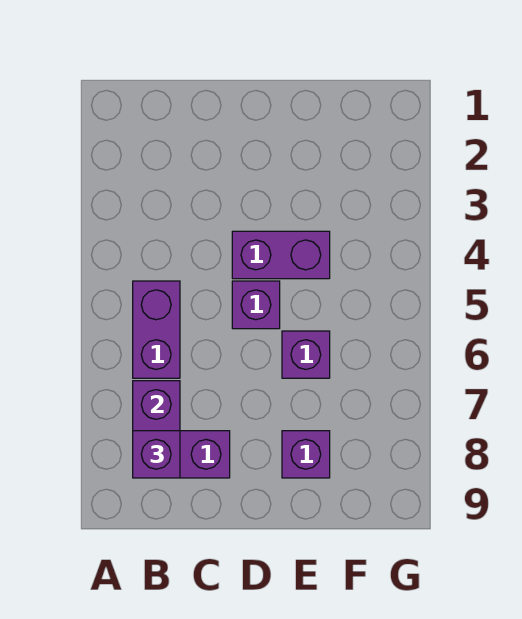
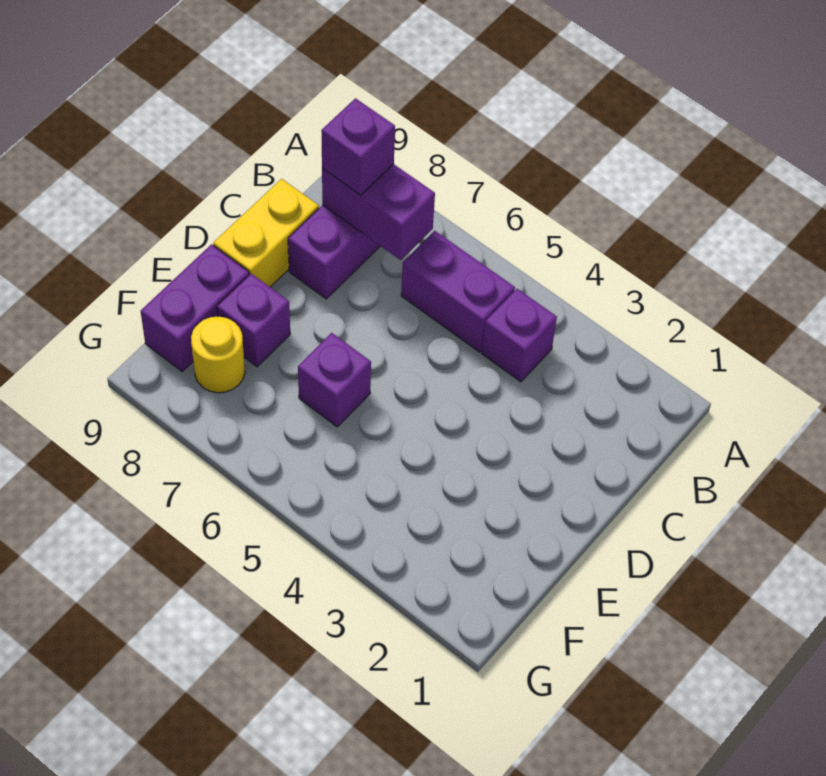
none -> yellow brick C9:D9 level 1
purple brick D4:E4 level 1 -> purple brick E9:F9 level 1
purple brick D5 level 1 -> purple brick B4 level 1
none -> yellow round brick F8 level 1

